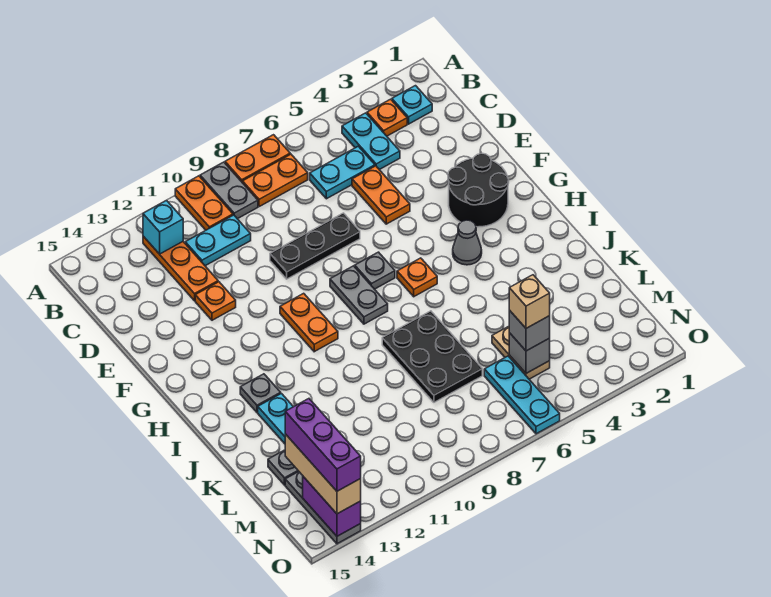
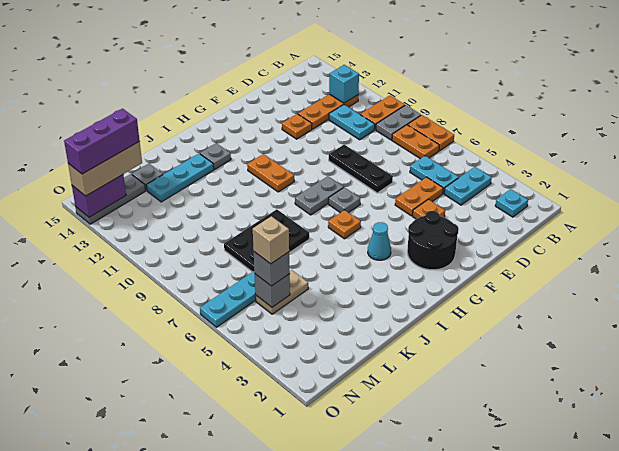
orange plate B3 level 1 -> orange plate E4 level 1
orange plate G10:H10 level 1 -> orange plate H10:H11 level 1
grey cone H4 level 1 -> cyan cone H4 level 1

